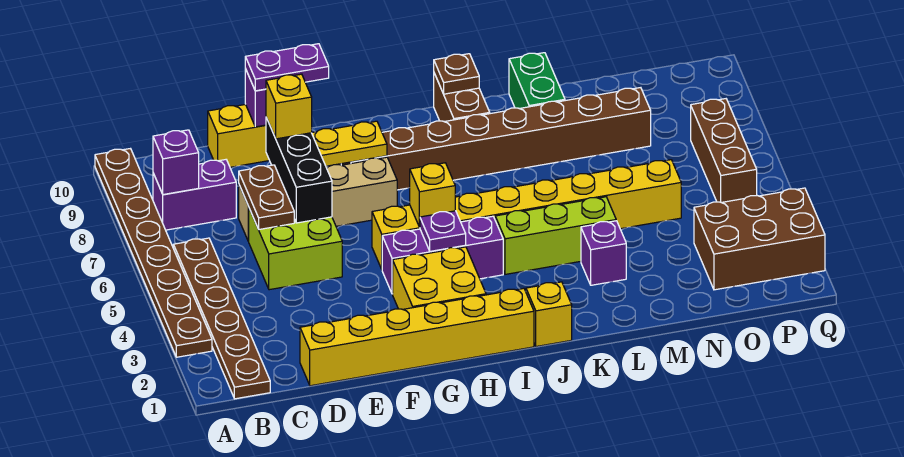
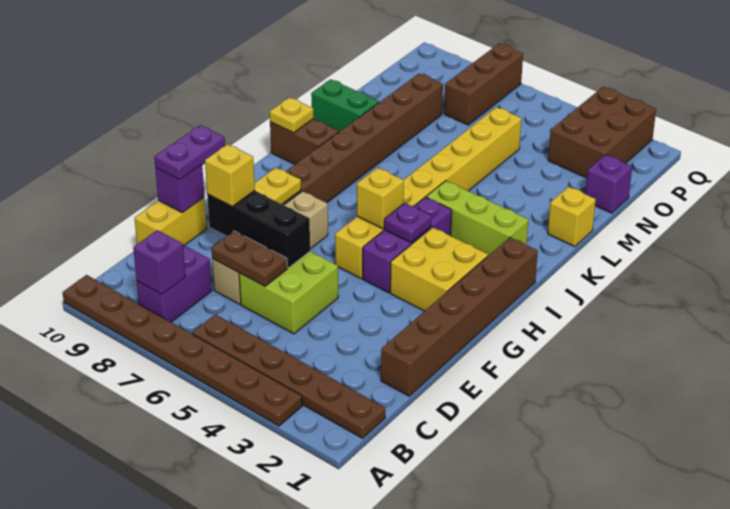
yellow brick D1:I1 level 1 -> brown brick D1:I1 level 1
yellow brick J1 level 1 -> yellow brick L1 level 1
lime brick J4:L4 level 1 -> lime brick J2:J4 level 1
brown plate J10 level 2 -> yellow plate J10 level 2
purple brick L3 level 1 -> purple brick N1 level 1
brown brick P5:P7 level 1 -> brown brick O7:Q7 level 1

